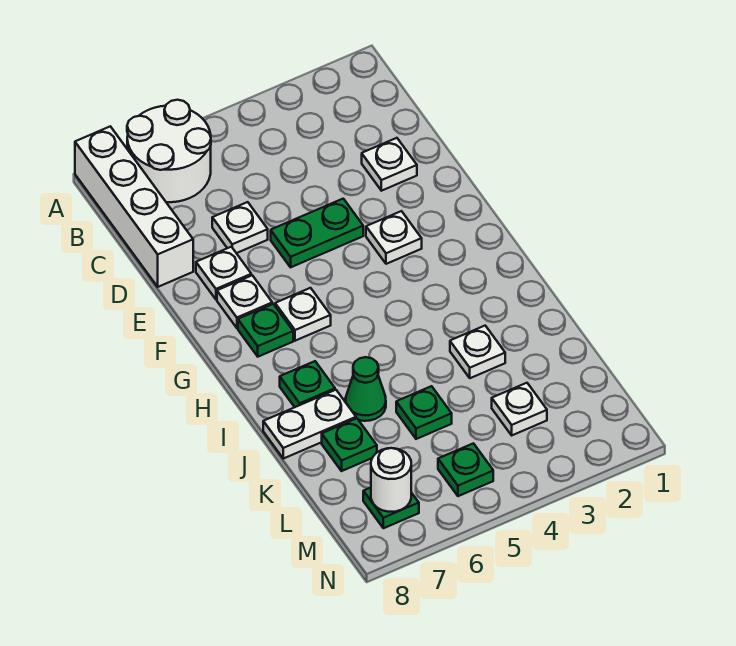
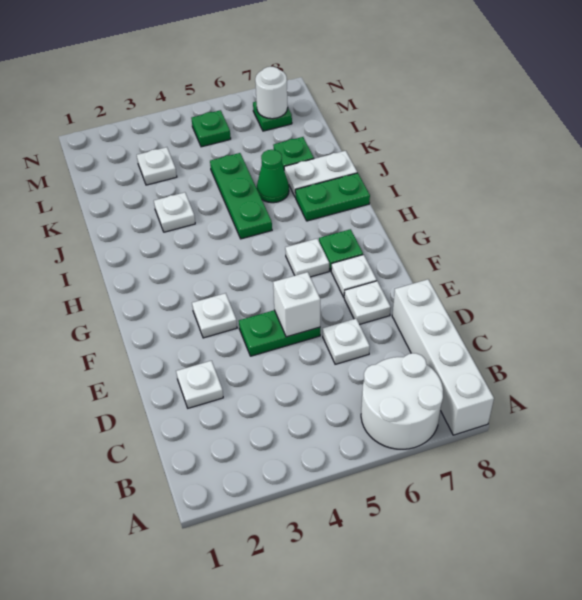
none -> white brick E5 level 2
green plate I7 level 1 -> green plate I7:I8 level 1
green plate K5 level 1 -> green plate I5:K5 level 1

